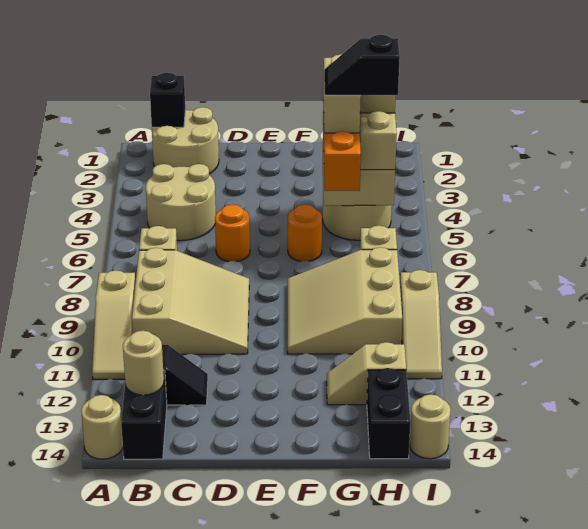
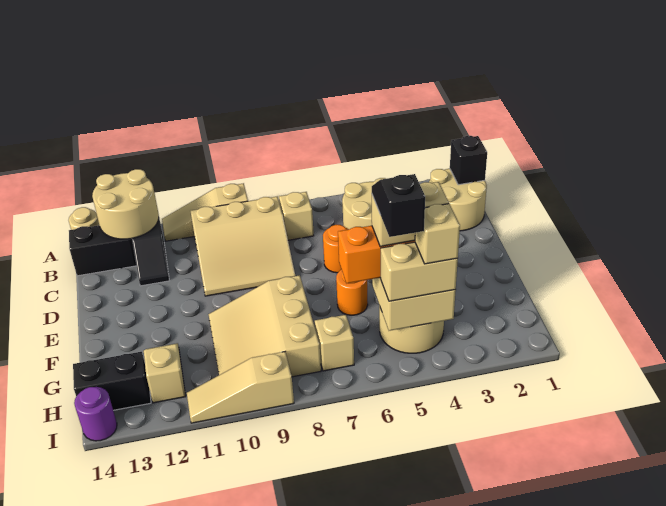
tan round brick B13 level 2 -> tan round brick A12:B13 level 2
tan slope F8:H10 level 1 top H -> tan slope F8:H10 level 1 top 8
tan round brick I14 level 1 -> purple round brick I14 level 1

